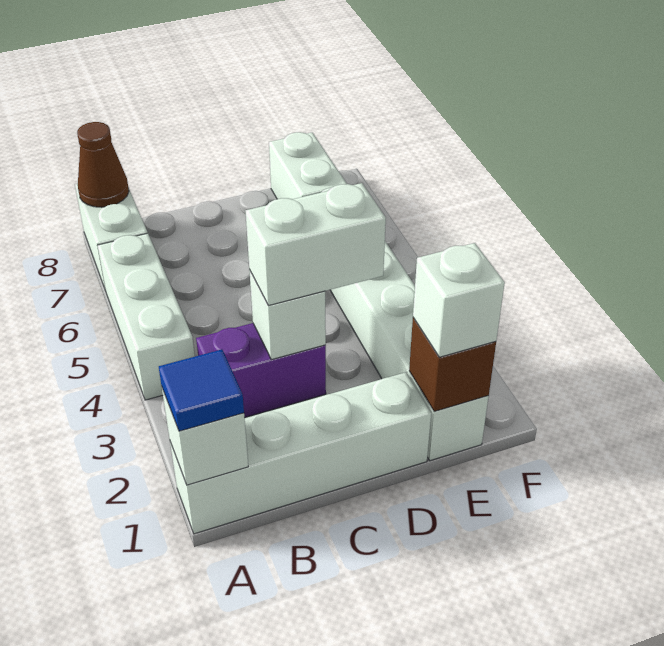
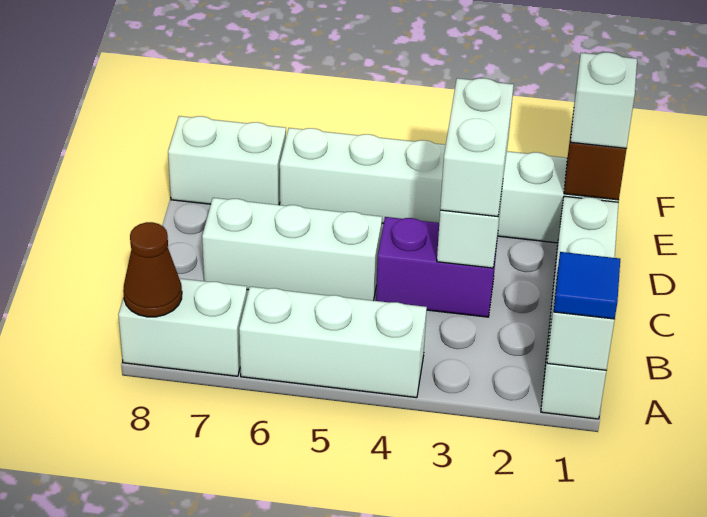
purple brick B3:C3 level 1 -> purple brick C3:C4 level 1
none -> white brick C5:C7 level 1

